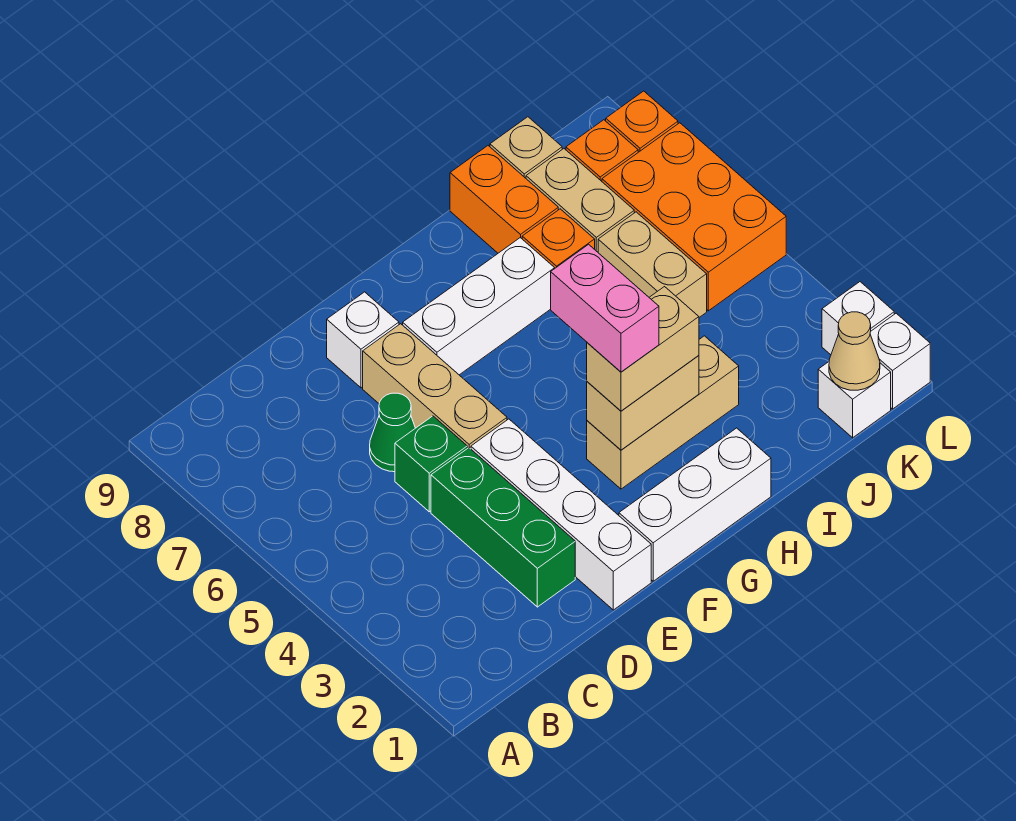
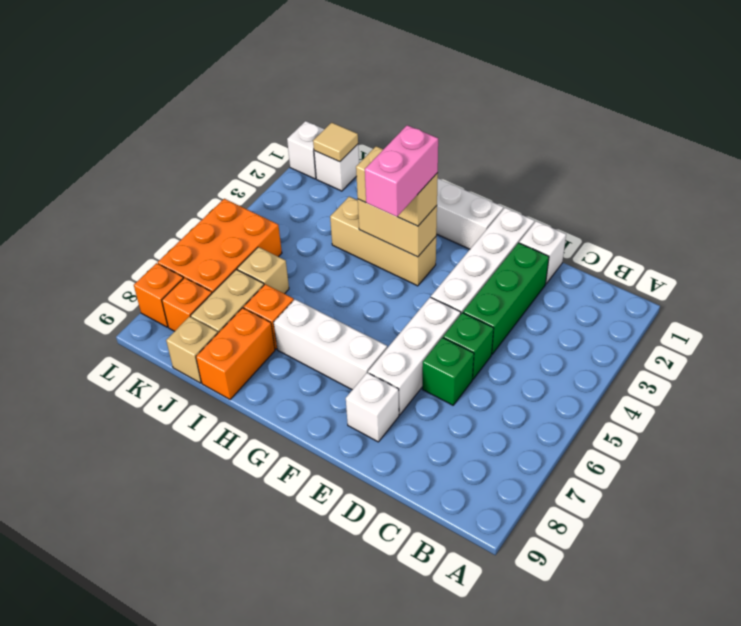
green cone D6 level 1 -> green brick D6 level 1
tan brick E5:E7 level 1 -> white brick E5:E7 level 1
tan brick J5:J6 level 1 -> tan brick J6 level 1
tan cone K1 level 2 -> tan tile K1 level 2
white brick L2 level 1 -> white brick D1 level 1

